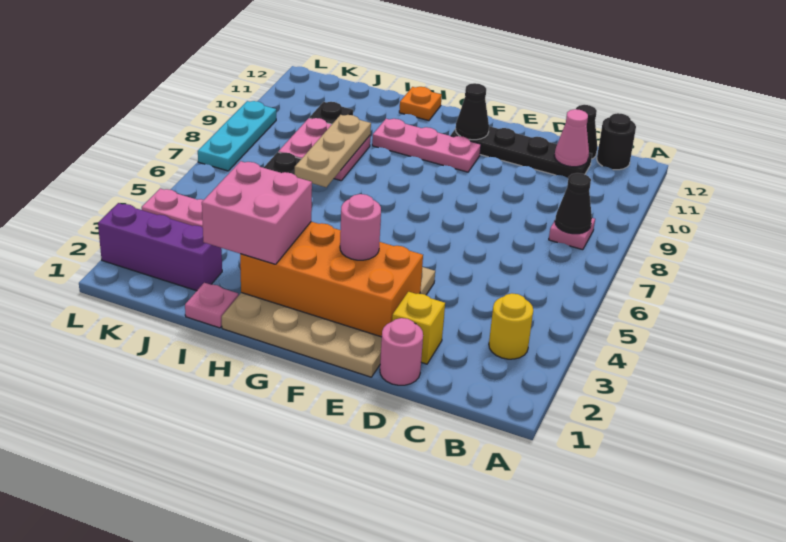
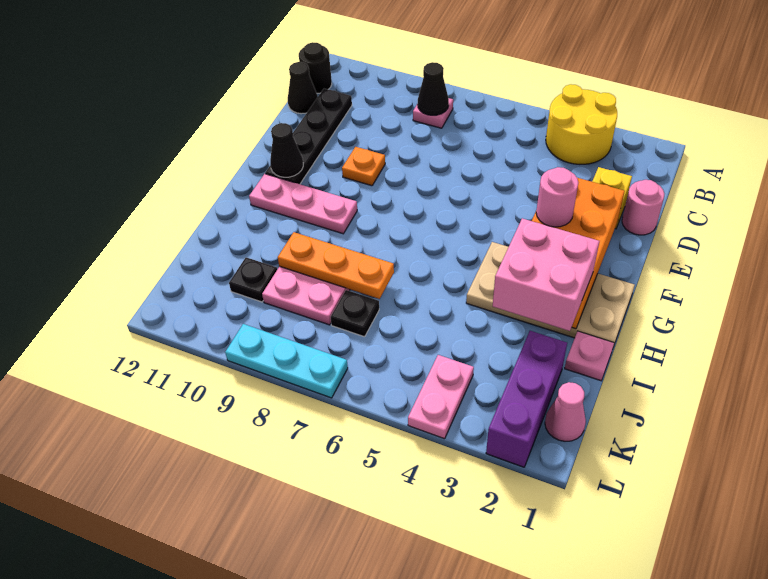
yellow round brick B3 level 1 -> yellow round brick A3:B4 level 1
pink cone C11 level 2 -> pink cone K1 level 1
tan plate E1:H4 level 1 -> tan plate G1:H4 level 1
pink plate F10:H10 level 1 -> pink plate G9:G11 level 1
orange plate H12 level 1 -> orange plate E9 level 1
tan plate I7:I9 level 2 -> orange plate I7:I9 level 2

